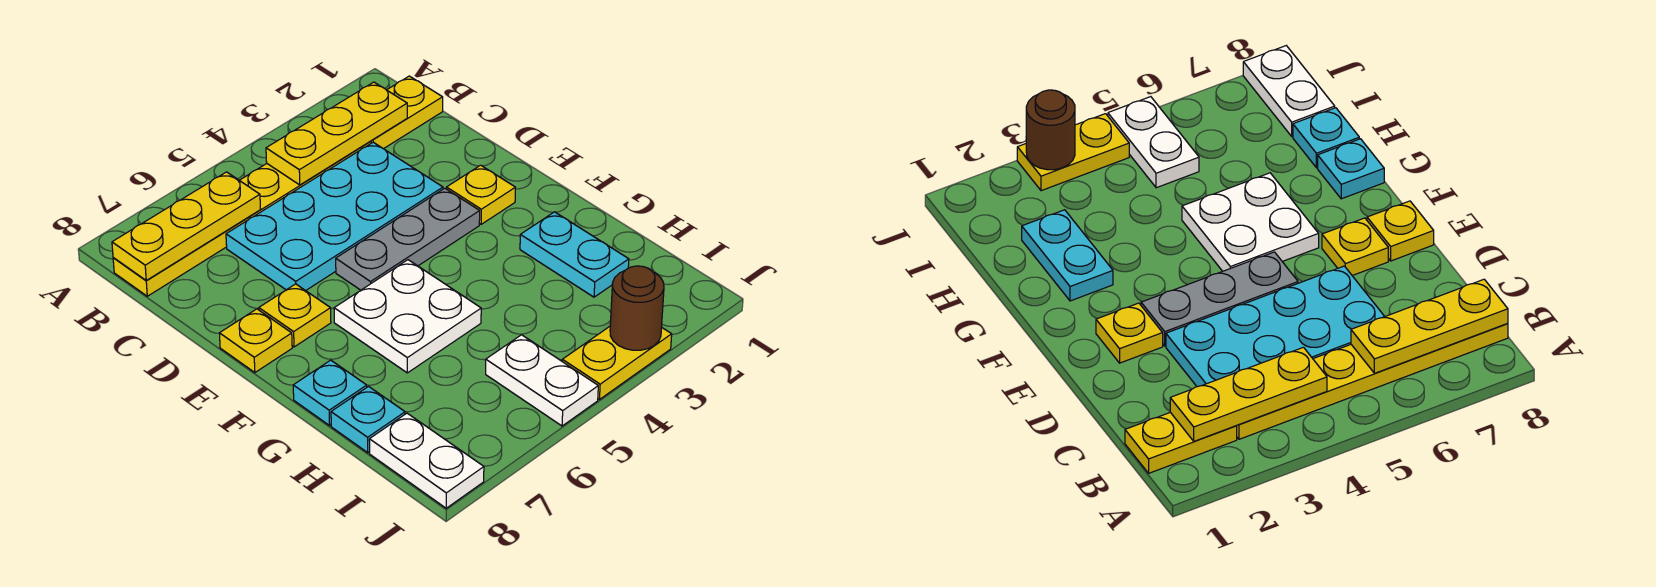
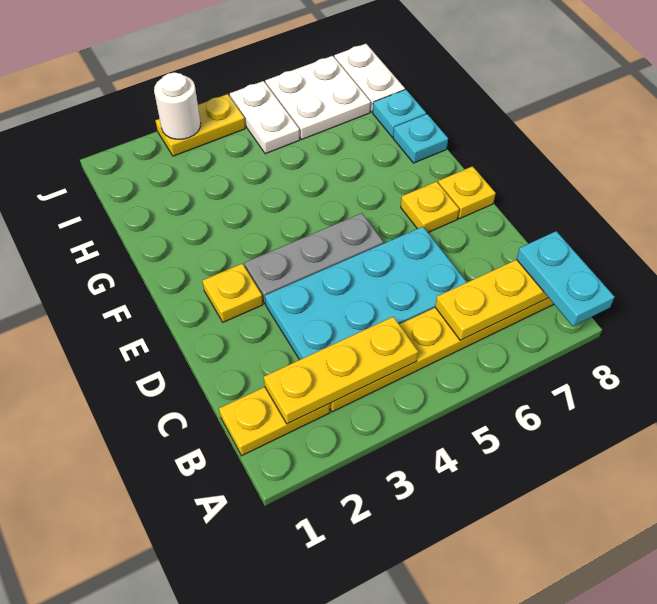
white plate F5:G6 level 1 -> white plate I6:J7 level 1
cyan plate G2:H2 level 1 -> cyan plate A8:B8 level 3
brown round brick J3 level 2 -> white round brick J3 level 2

